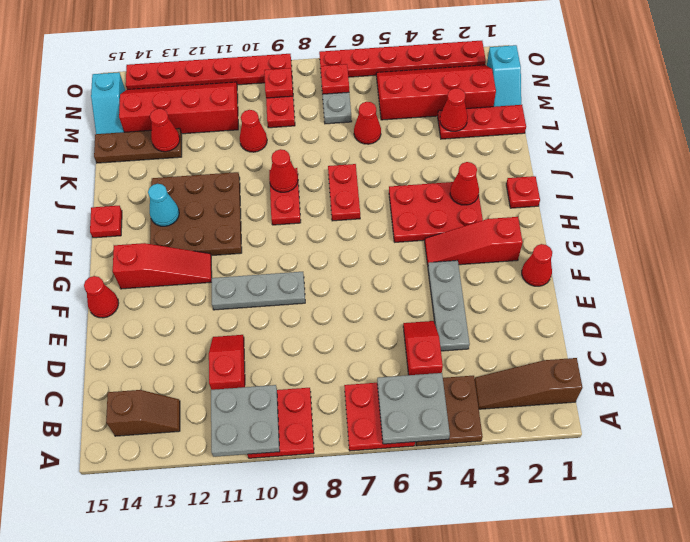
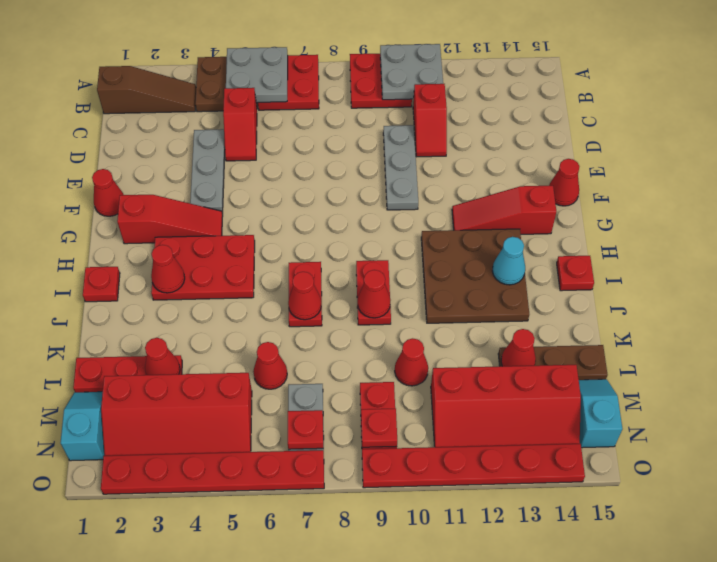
brown slope B13:B14 level 1 top 14 -> none
grey plate F9:F11 level 1 -> grey plate D10:F10 level 1
none -> red cone J7 level 2

